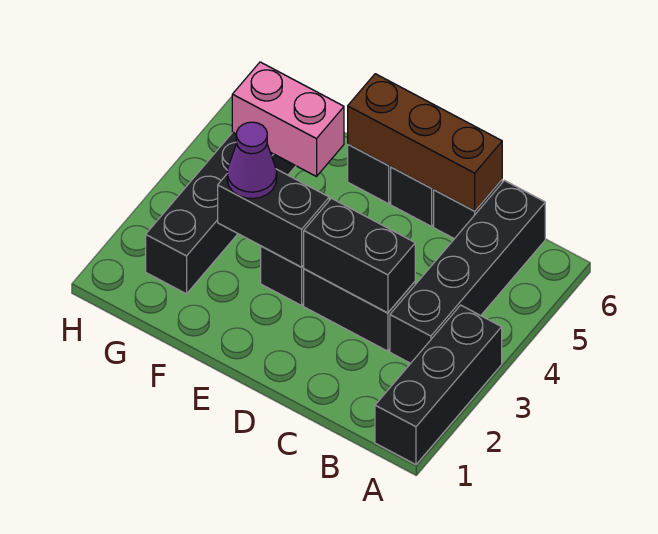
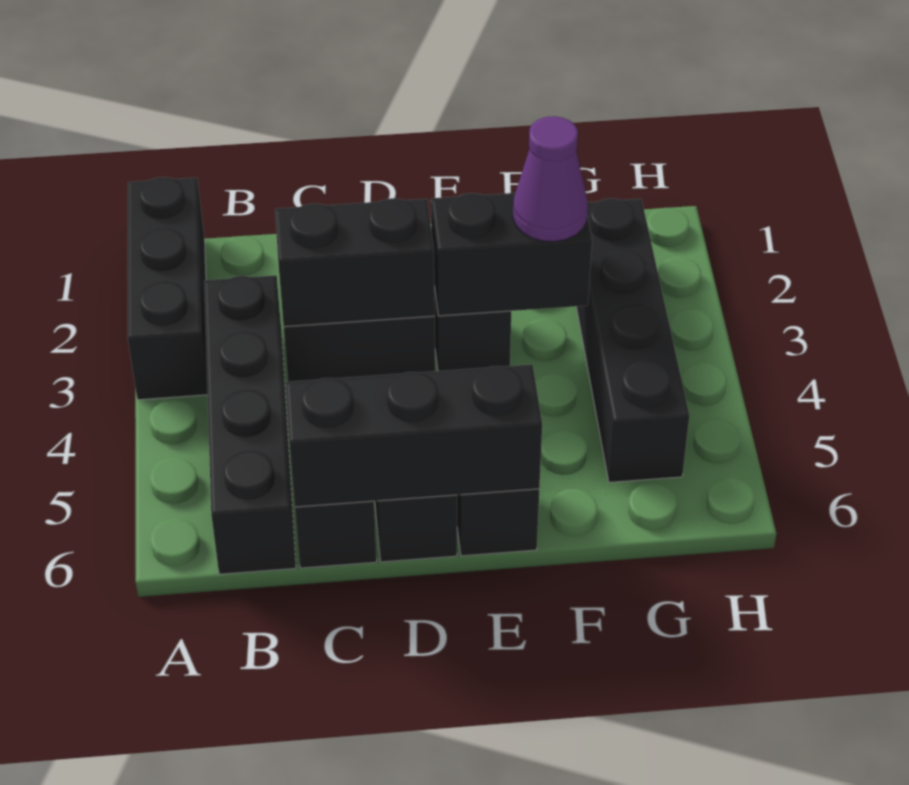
brown brick C6:E6 level 2 -> black brick C6:E6 level 2
pink brick F5:G5 level 2 -> none

